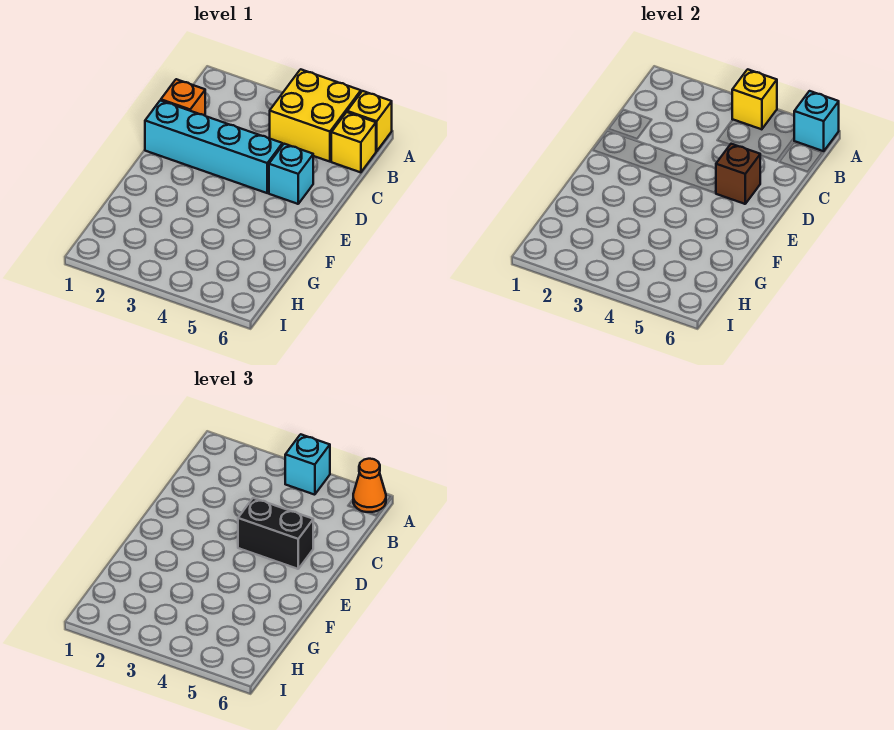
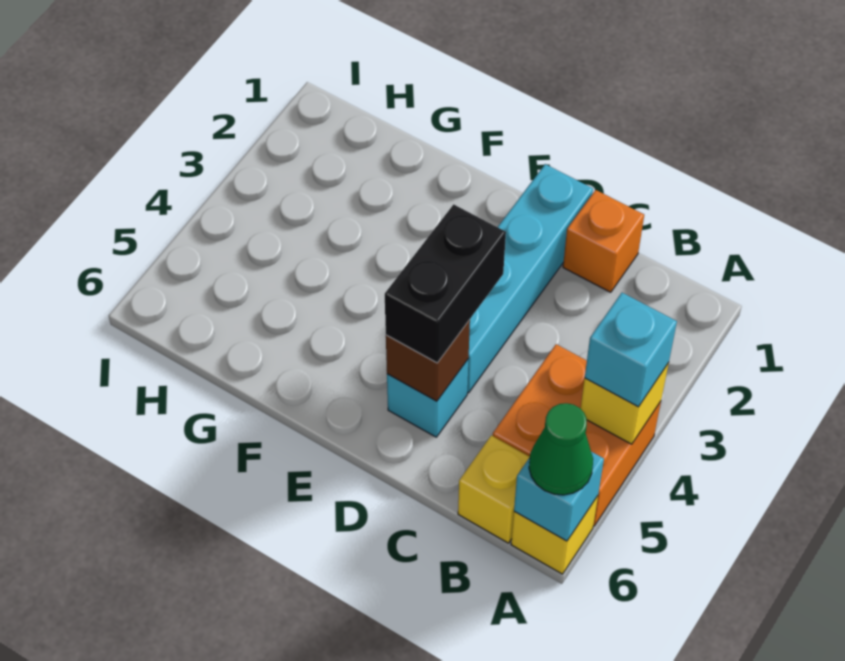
yellow brick A4:B5 level 1 -> orange brick A4:B5 level 1
orange cone A6 level 3 -> green cone A6 level 3

